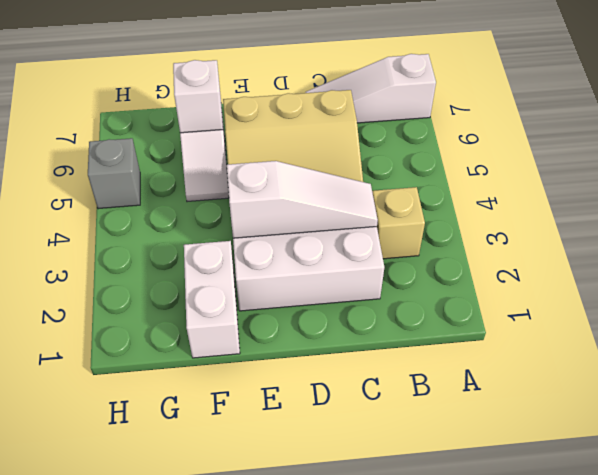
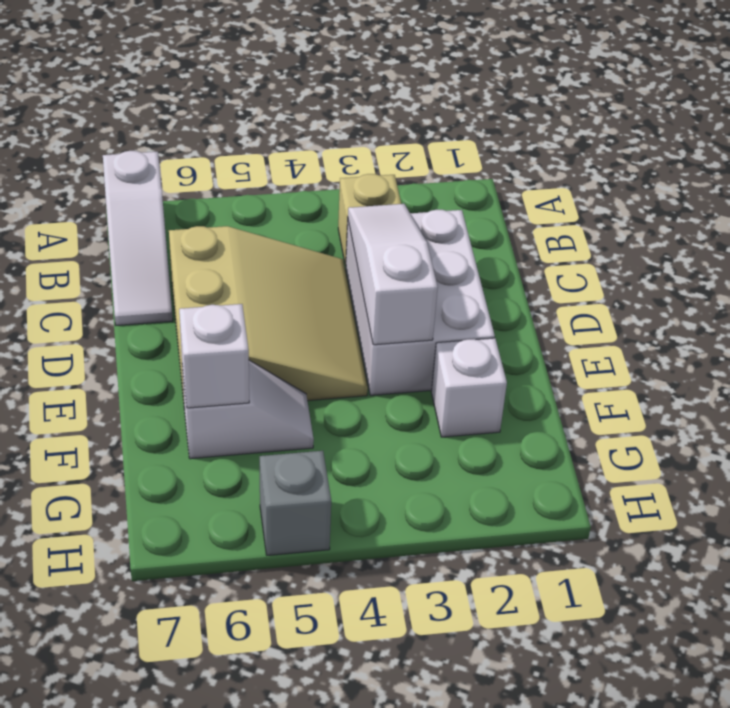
white brick F1:F2 level 1 -> white brick F2 level 1

